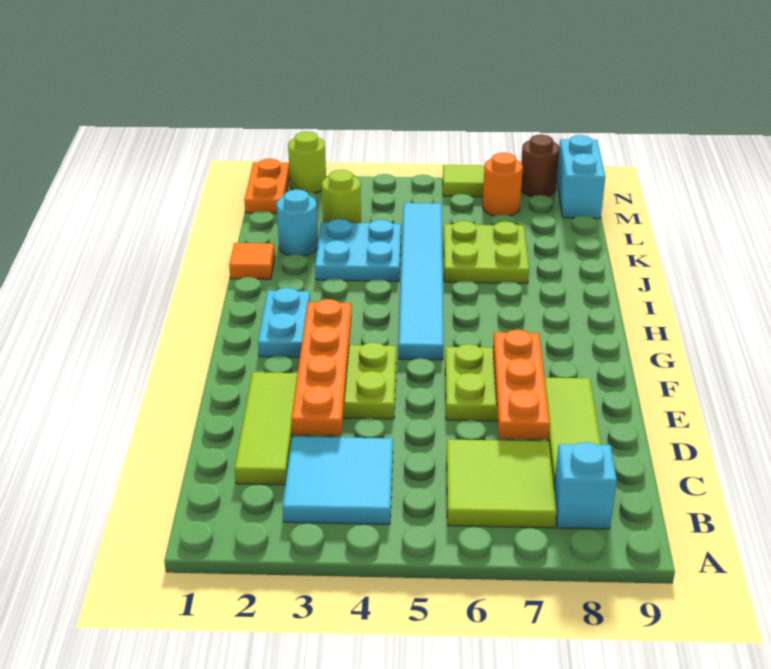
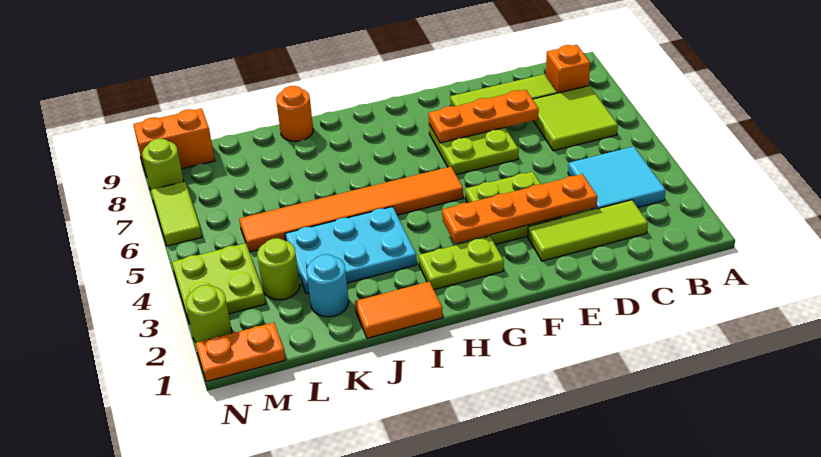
cyan brick B8 level 1 -> orange brick B8 level 1
cyan plate G2:H2 level 1 -> lime plate G2:H2 level 1
cyan tile G5:L5 level 1 -> orange tile G5:L5 level 1
orange tile J1 level 1 -> orange tile I1:J1 level 1
cyan plate J3:K4 level 1 -> cyan plate I3:K4 level 1
lime plate J6:K7 level 1 -> lime plate M3:N4 level 1
orange round brick M7 level 1 -> orange round brick J9 level 1
cyan brick M9:N9 level 1 -> orange brick M9:N9 level 1
brown round brick N8 level 1 -> lime round brick N8 level 1

